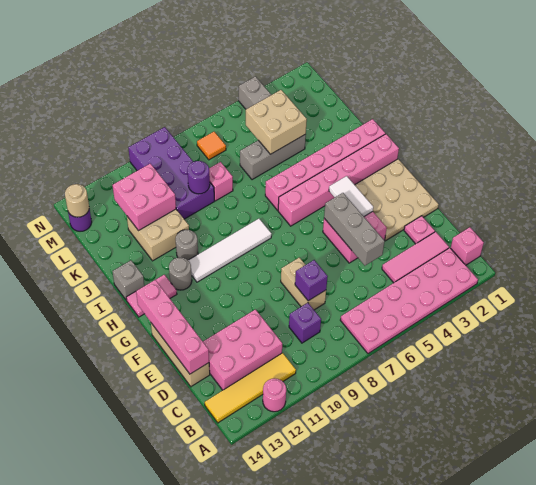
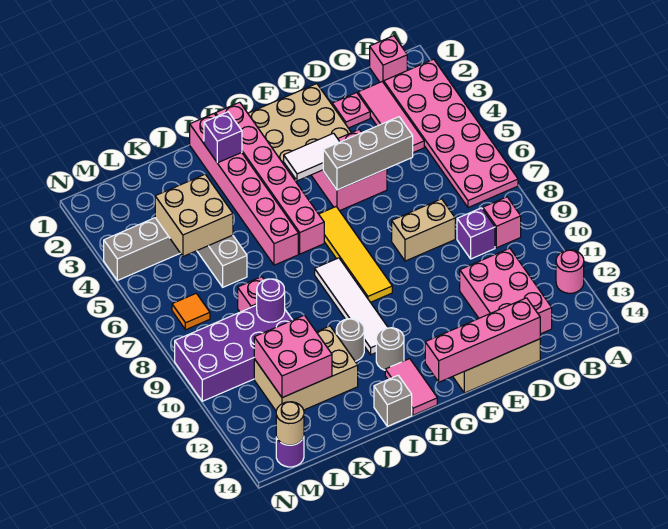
none -> pink brick B9 level 1
yellow tile B11:B14 level 1 -> yellow tile G6:G9 level 1
purple brick D8 level 2 -> purple brick I2 level 2
tan brick J11:K12 level 1 -> tan brick J11:L12 level 1

